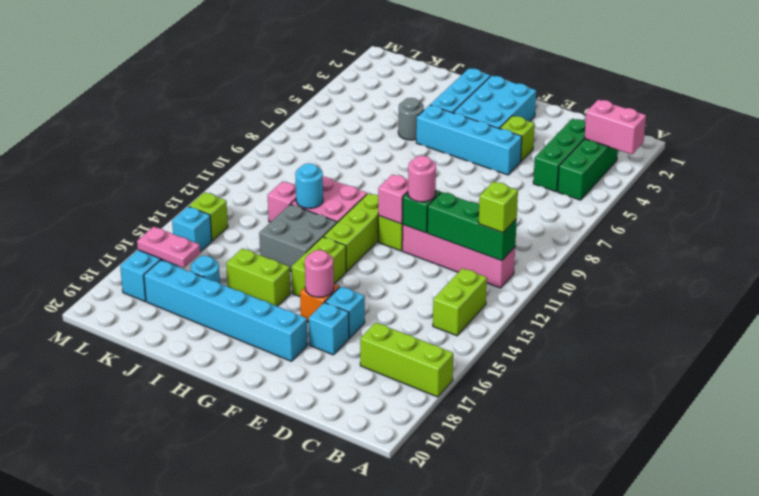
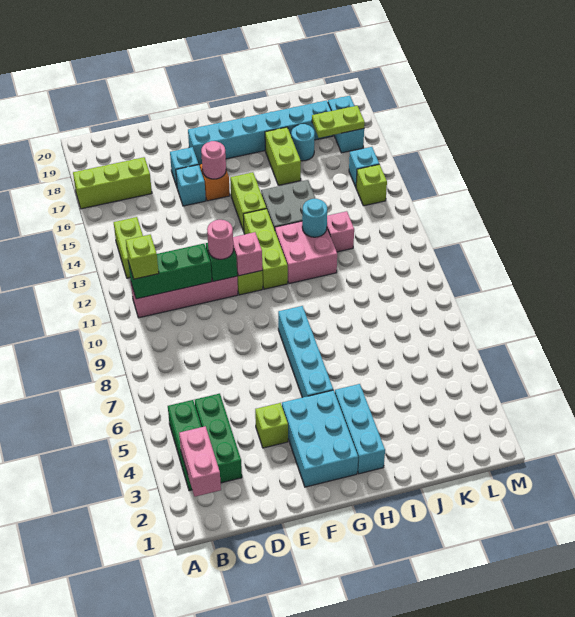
pink brick A3:B3 level 2 -> pink brick B2:B3 level 2
cyan brick E5:H5 level 1 -> cyan brick G5:G8 level 1
lime brick H16:I16 level 1 -> lime brick I16:I17 level 1
grey round brick I5 level 1 -> none
pink plate K17:L17 level 2 -> lime plate K17:L17 level 2

